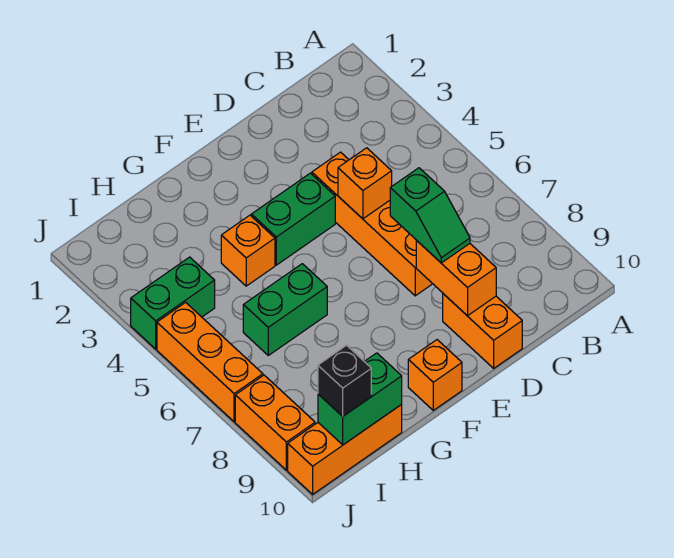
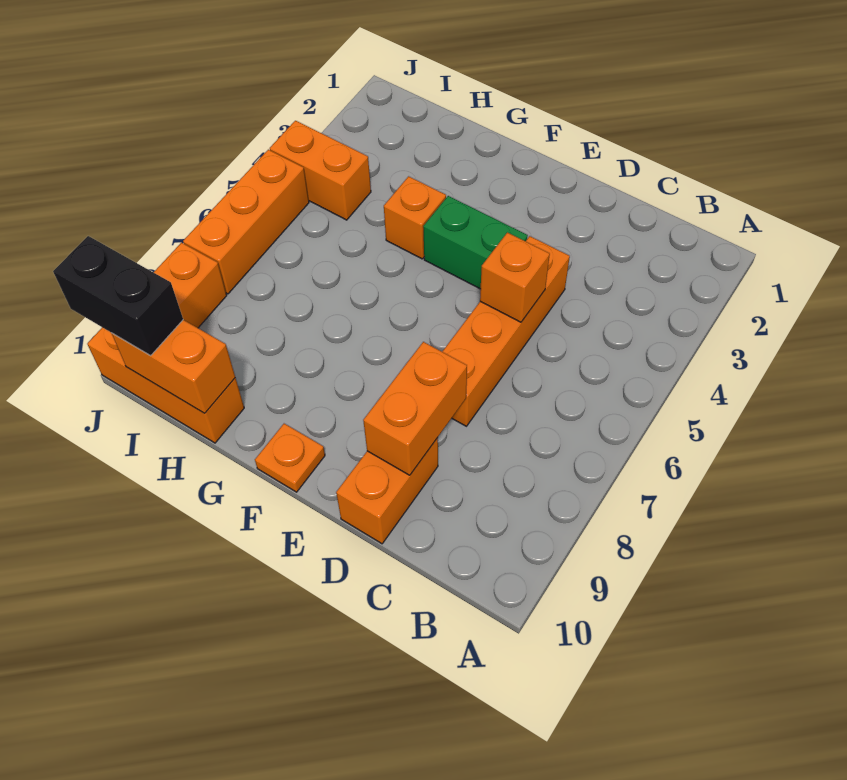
green slope D7:D8 level 3 top 7 -> none
orange brick F10 level 1 -> orange plate F10 level 1
green brick G6:H6 level 1 -> none
green brick H10:I10 level 2 -> orange brick H10:I10 level 2
green brick I4:J4 level 1 -> orange brick I4:J4 level 1
black brick I10 level 3 -> black brick I10:J10 level 3

